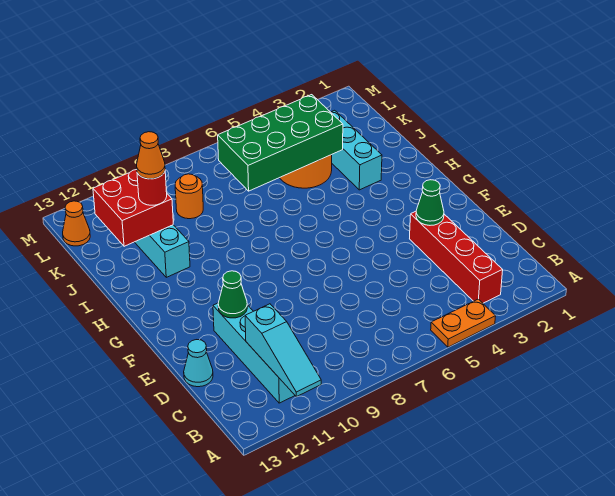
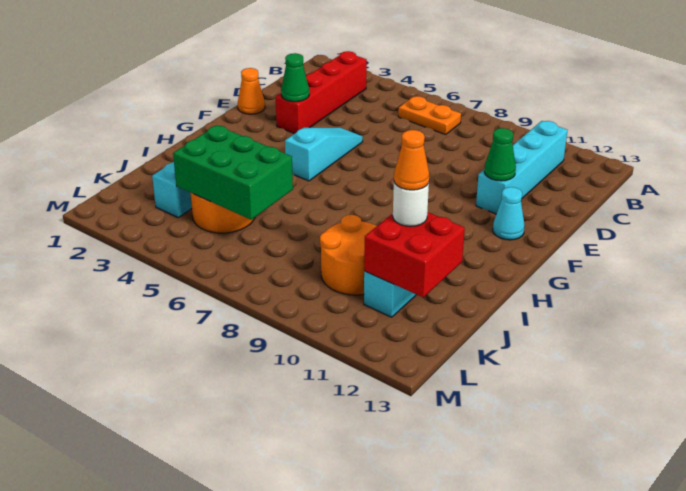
orange plate A4:A5 level 1 -> orange plate B6:B7 level 1
cyan slope A11:C11 level 2 top C -> cyan slope E5:G5 level 1 top G
cyan cone D13 level 1 -> cyan cone F12 level 1
green brick J4:K7 level 2 -> green brick J4:K6 level 2
red round brick J11 level 3 -> white round brick J11 level 3
orange round brick K9 level 1 -> orange round brick J9:K10 level 1
orange cone L13 level 1 -> orange cone E1 level 1

